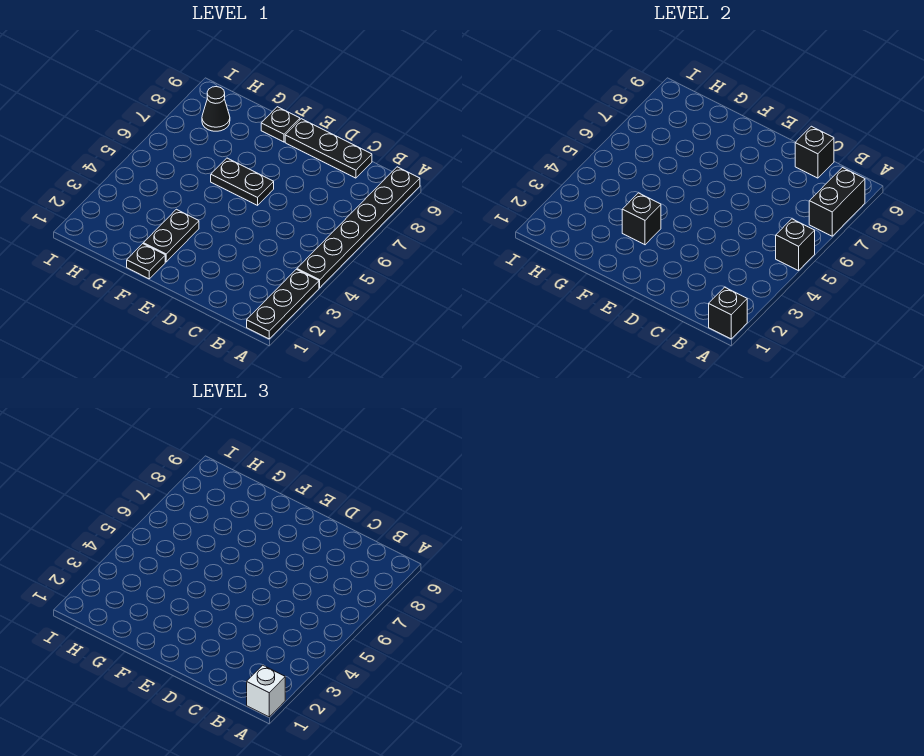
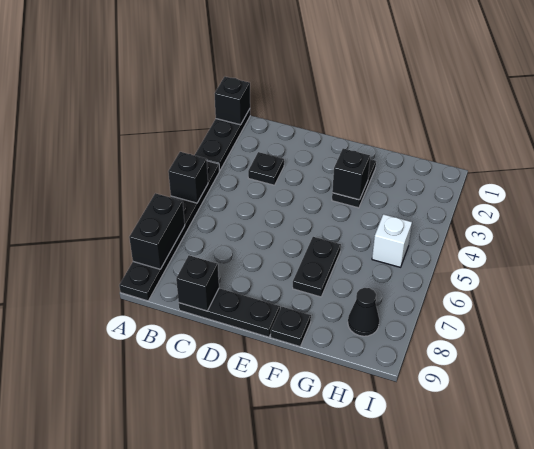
white brick A1 level 3 -> white brick H5 level 1
black plate E6:F6 level 1 -> black plate F6:F7 level 1
black plate F1 level 1 -> black plate C3 level 1

